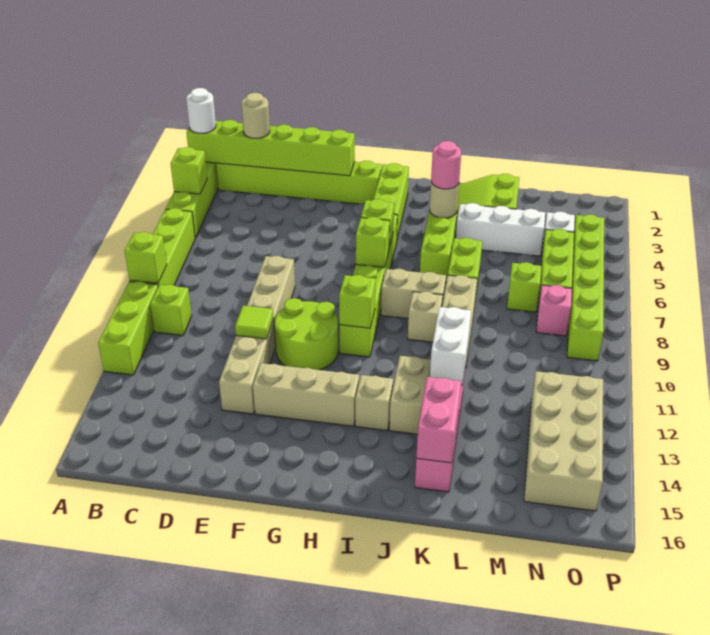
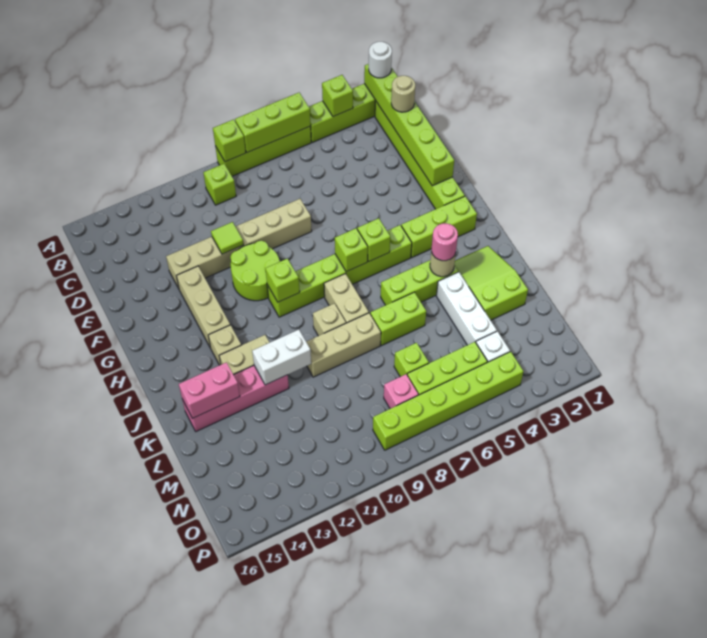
lime brick A10:A12 level 1 -> lime brick A6:A8 level 2
tan brick N12:O15 level 1 -> none

